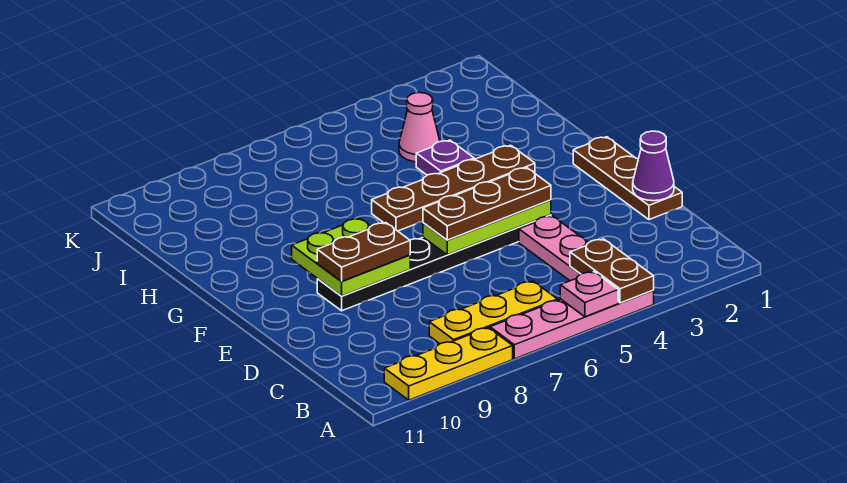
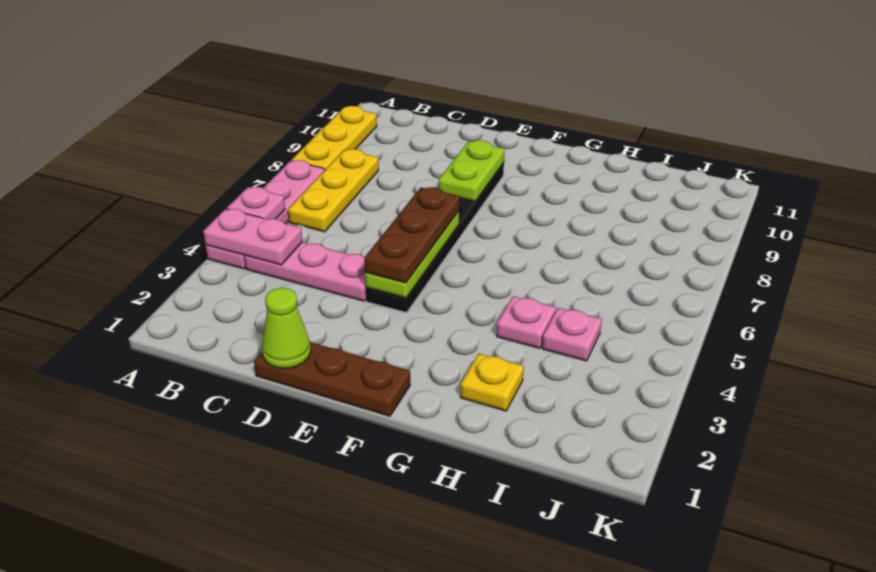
brown plate A4:B4 level 2 -> pink plate A4:B4 level 2
purple cone D1 level 2 -> lime cone D1 level 2
lime plate E8:F9 level 2 -> lime plate E8:E9 level 2
brown plate E8:E9 level 3 -> none
brown plate G3:G6 level 1 -> none
none -> yellow plate H2 level 1
purple plate H4 level 1 -> pink plate H4 level 1
pink cone I4 level 1 -> pink plate I4 level 1

